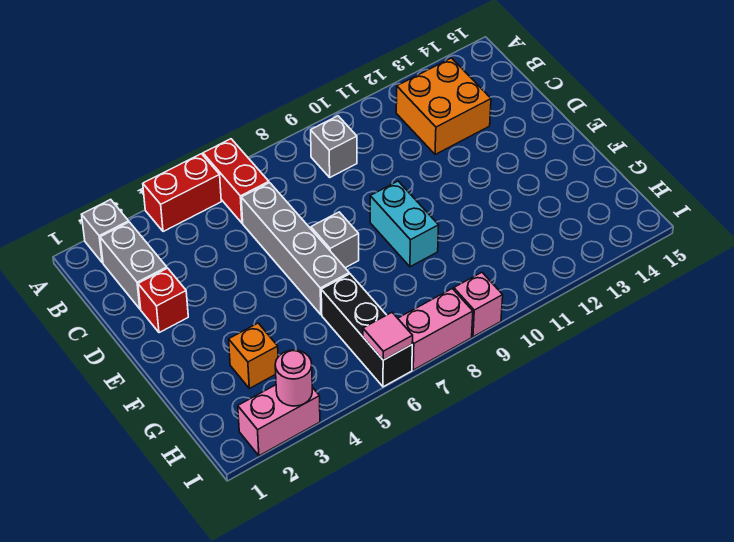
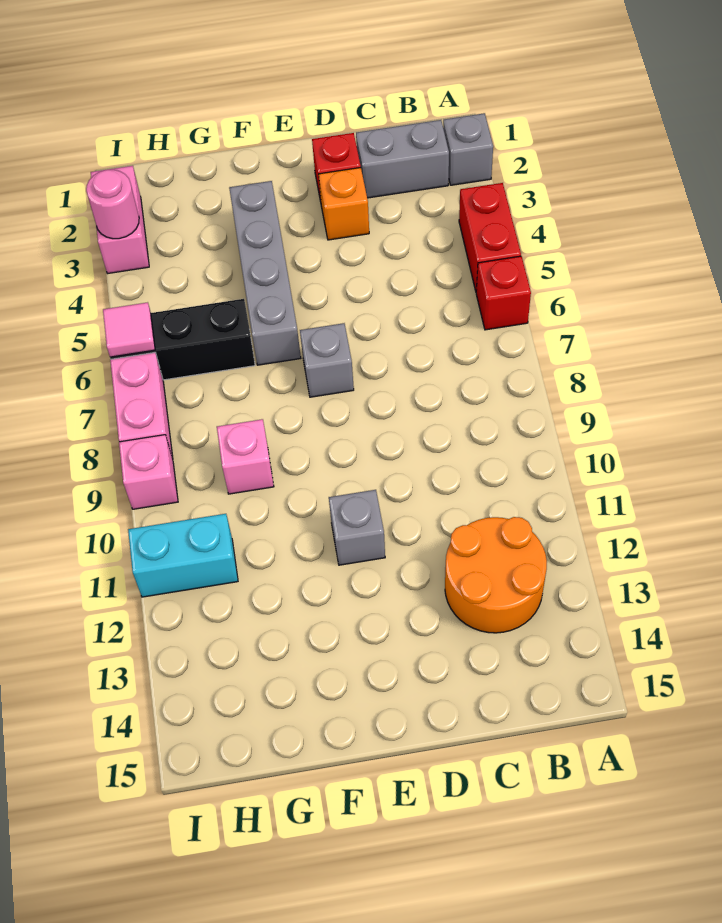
red brick A6:B6 level 1 -> red brick A6 level 1
grey brick B9 level 1 -> grey brick E11 level 1
orange brick B12:C13 level 1 -> orange round brick B12:C13 level 1
grey brick C6:F6 level 1 -> grey brick F3:F6 level 1
cyan brick E9:F9 level 1 -> cyan brick H11:I11 level 1
orange brick G3 level 1 -> orange brick D3 level 1
none -> pink brick G9 level 1

